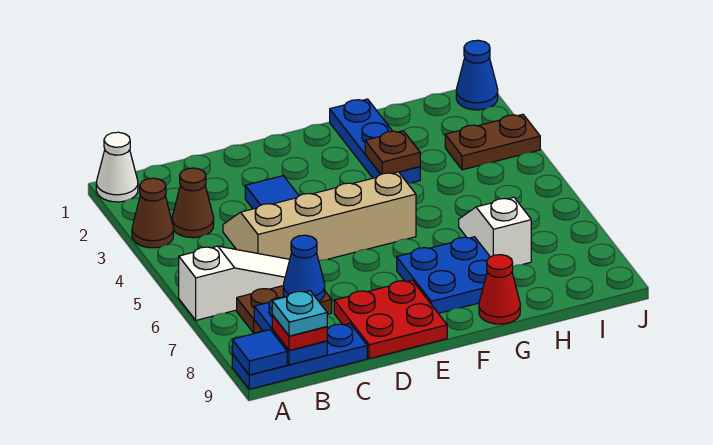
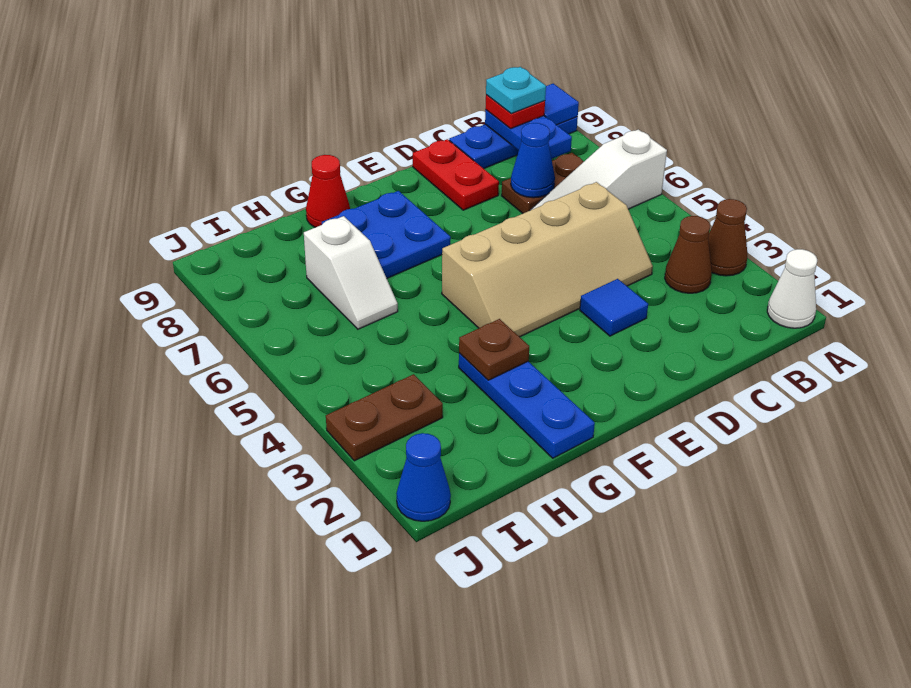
red plate D8:E9 level 1 -> red plate D8:D9 level 1

